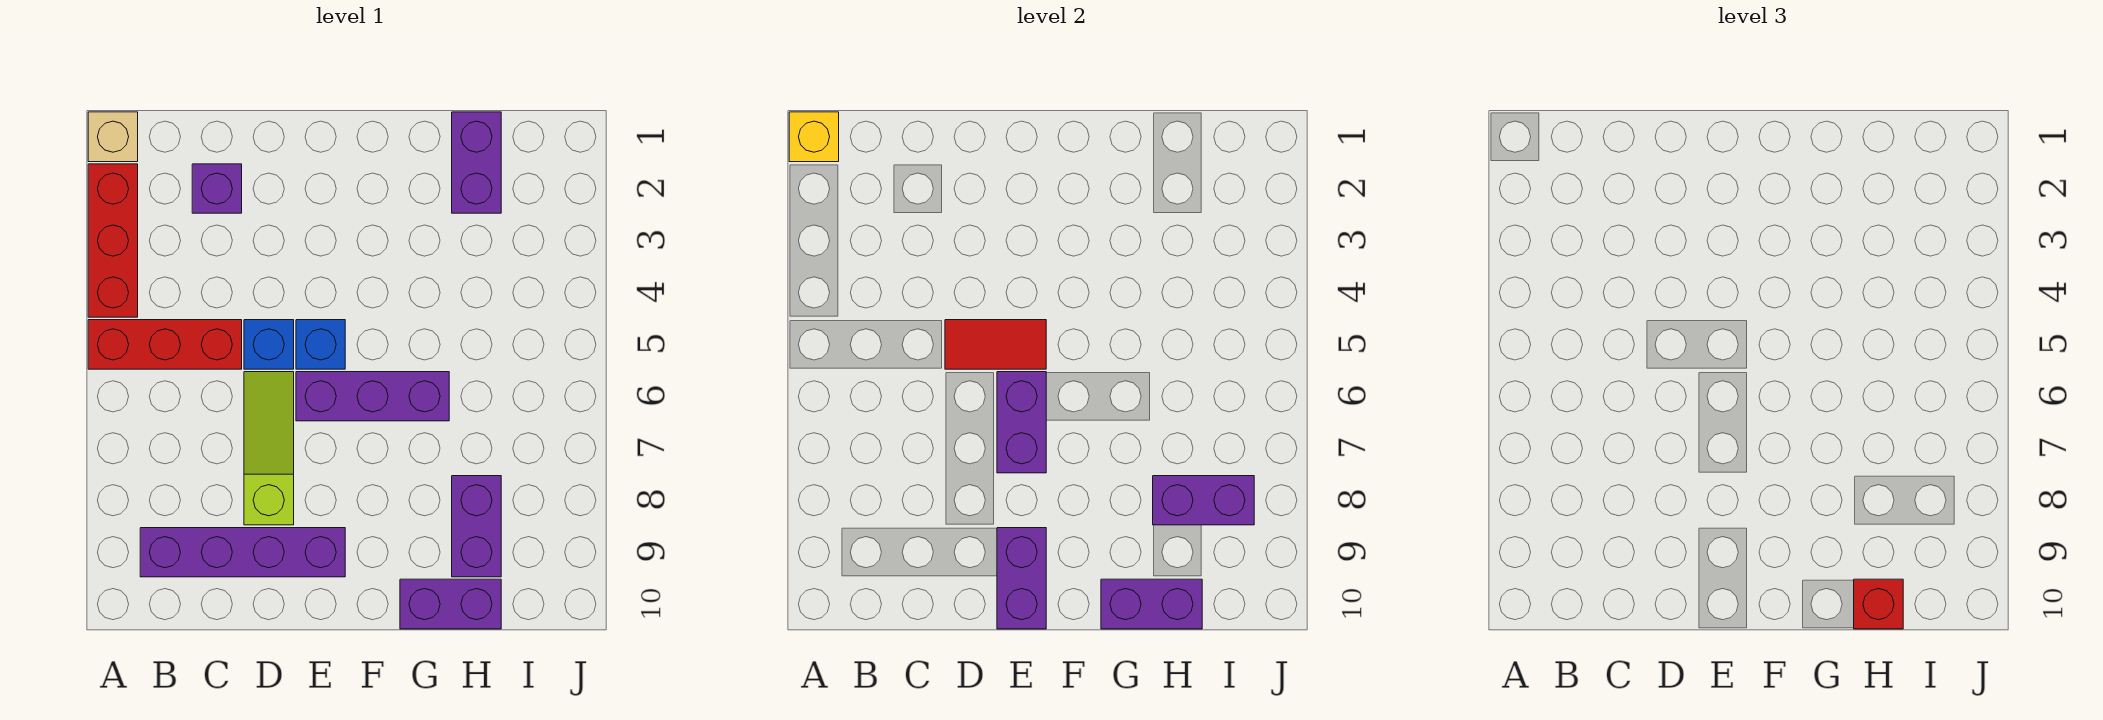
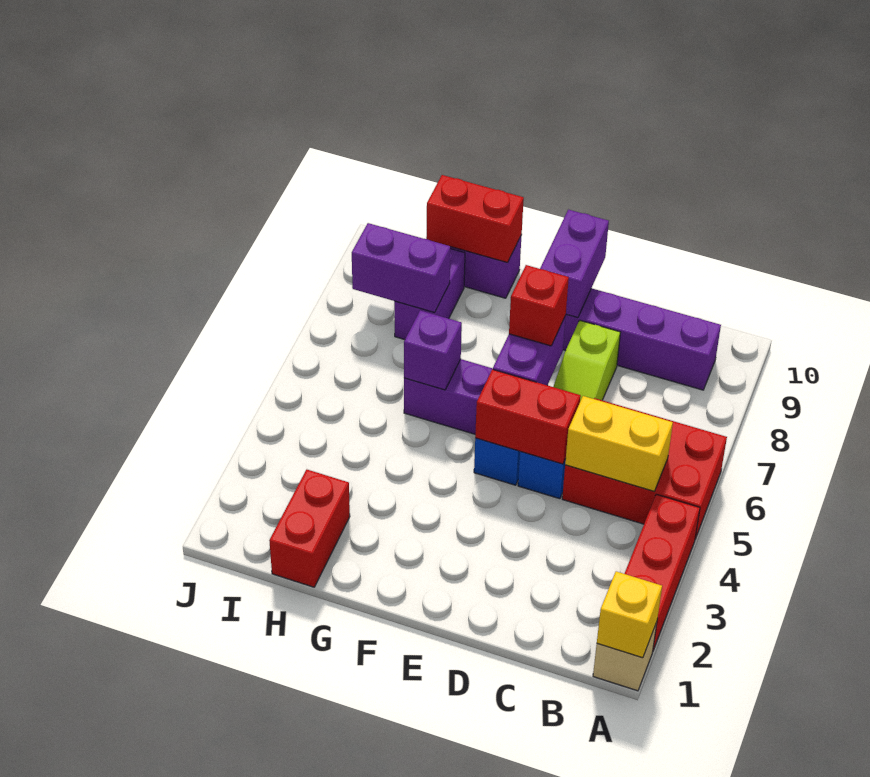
red brick A5:C5 level 1 -> red brick A5:C6 level 1
none -> yellow brick B5:C5 level 2
purple brick C2 level 1 -> purple brick G6 level 2
red tile D5:E5 level 2 -> red brick D5:E5 level 2
purple brick G10:H10 level 2 -> red brick G10:H10 level 2
purple brick H1:H2 level 1 -> red brick H1:H2 level 1
red brick H10 level 3 -> red brick E7 level 3

